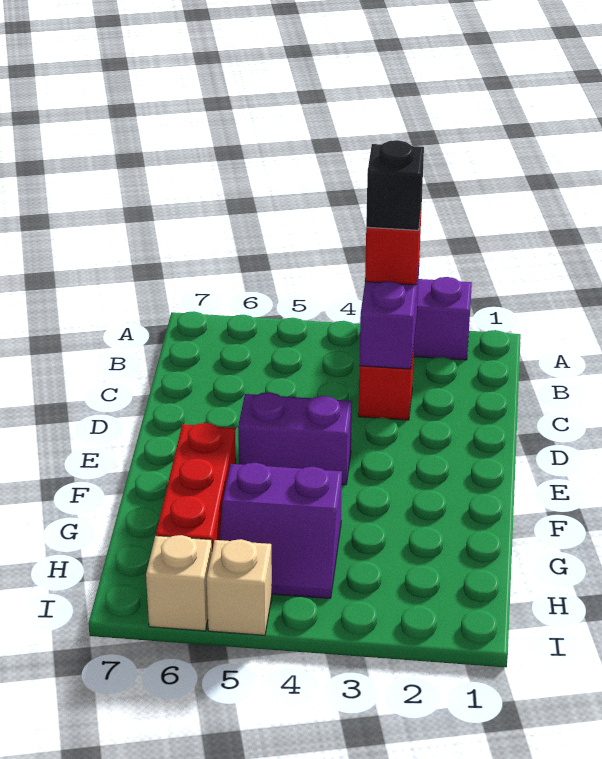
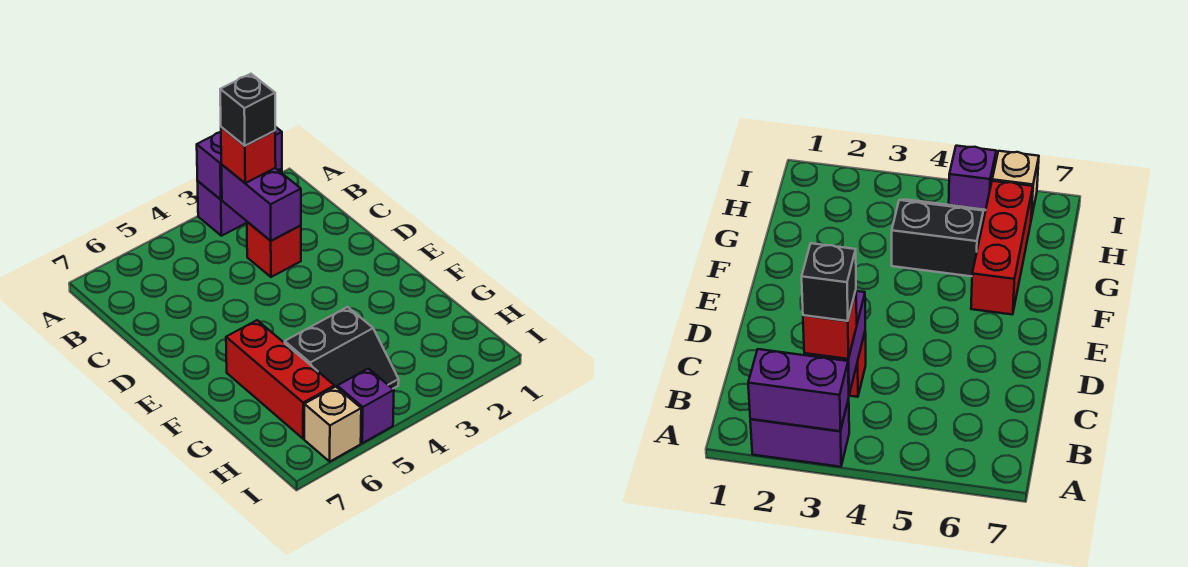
purple brick E4:E5 level 1 -> purple brick A2:A3 level 2
purple slope G4:H5 level 1 top G -> black slope G4:H5 level 1 top G
tan brick I5 level 1 -> purple brick I5 level 1

